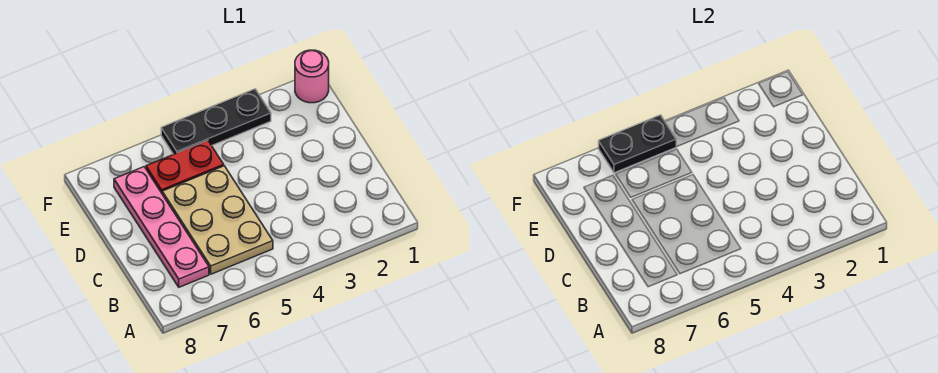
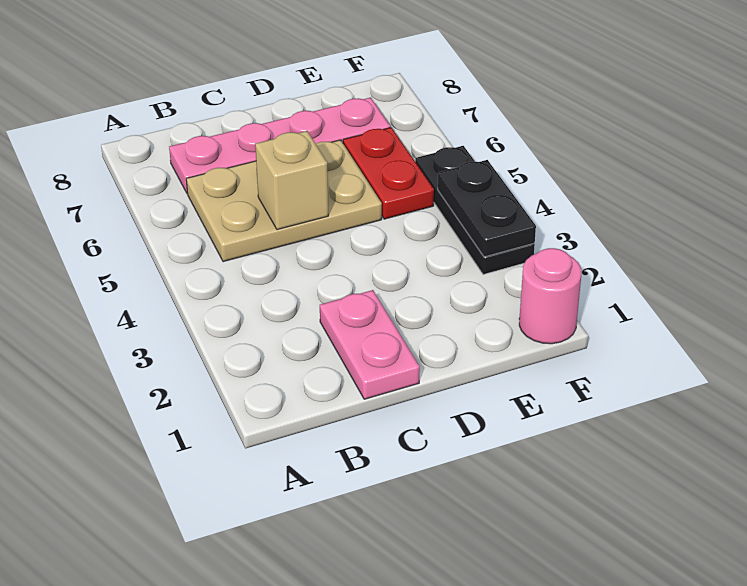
none -> pink plate C1:C2 level 1
none -> tan brick C5 level 2
black plate F5:F6 level 2 -> black plate F3:F4 level 2

